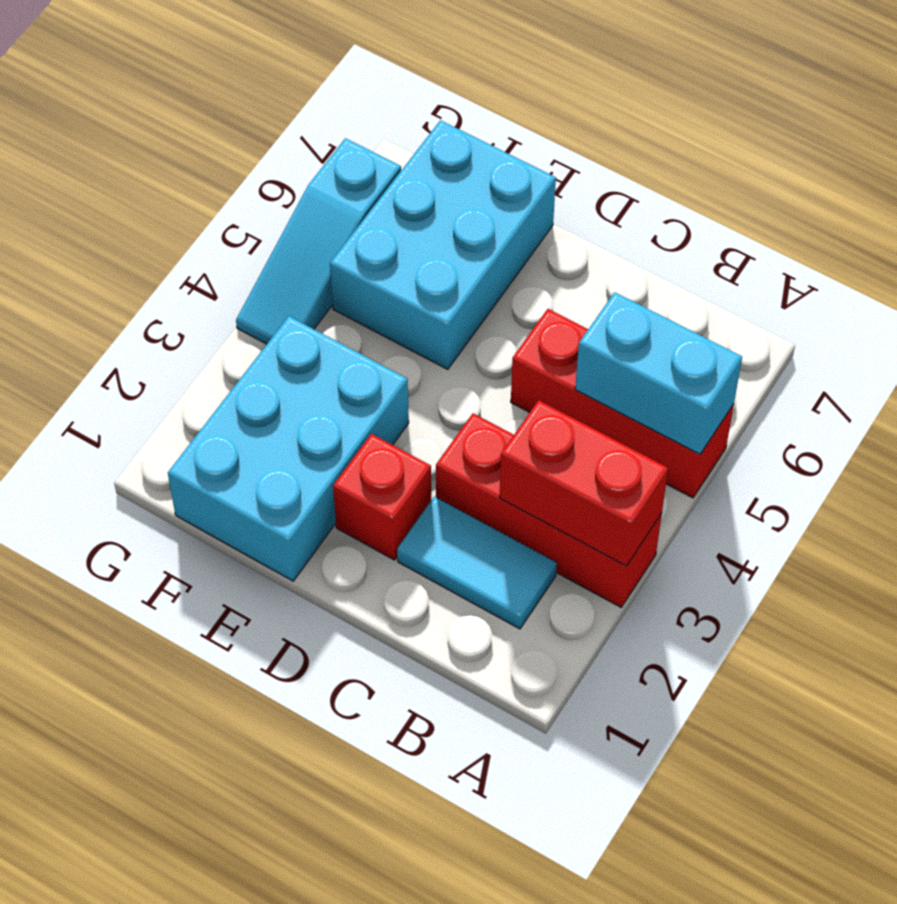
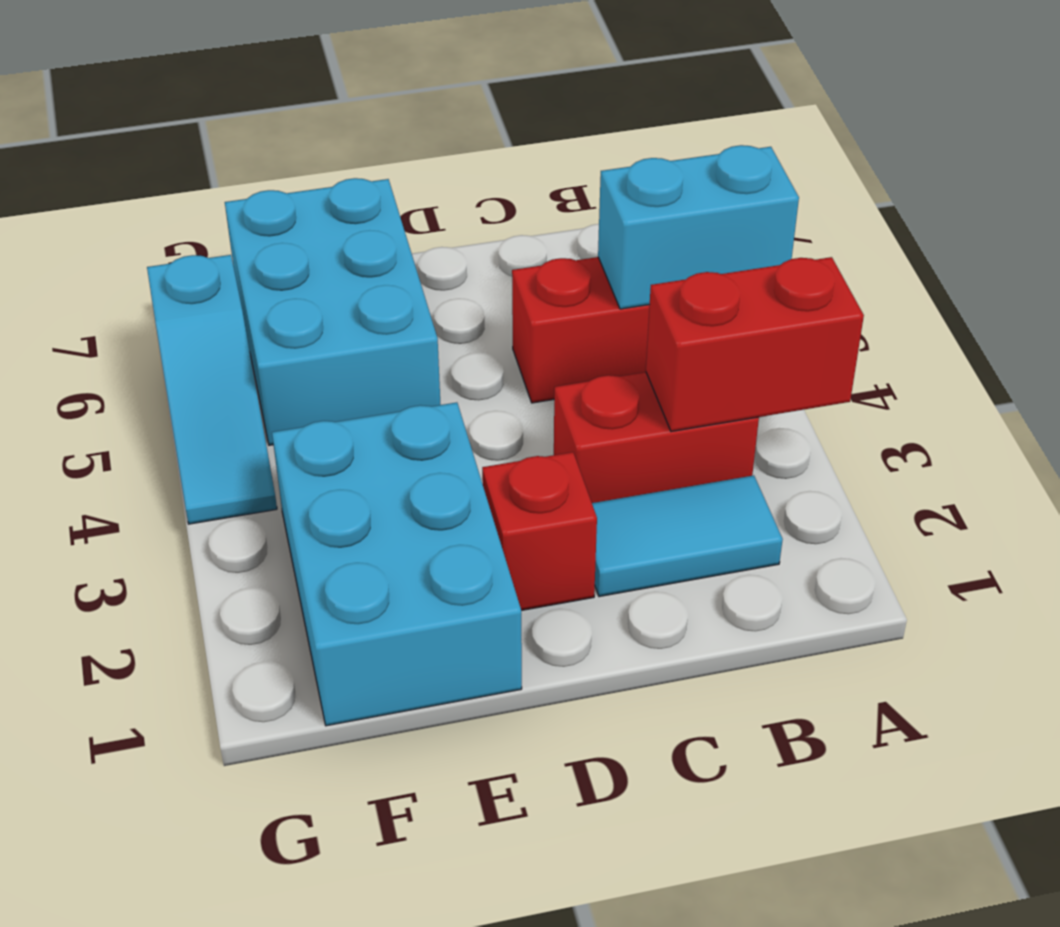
red brick A3:C3 level 1 -> red brick B3:C3 level 1

